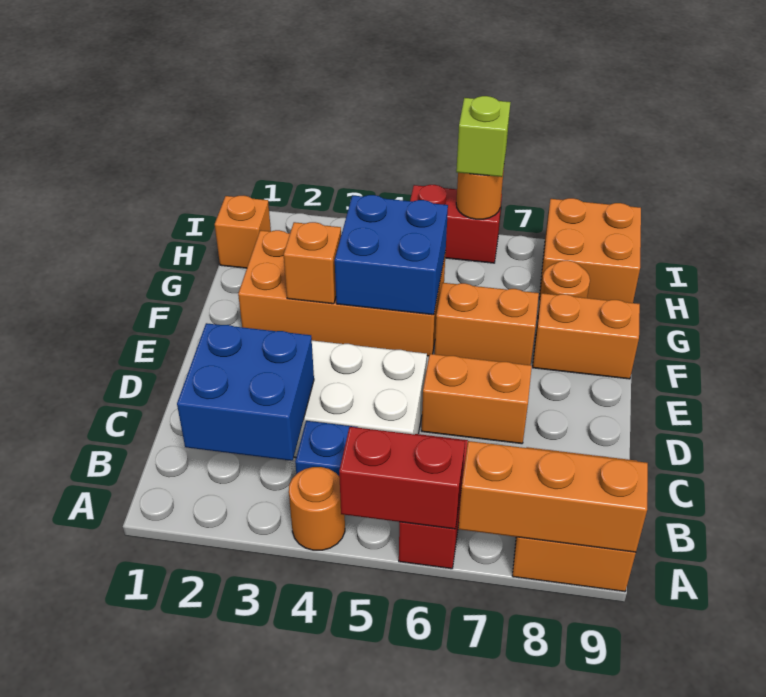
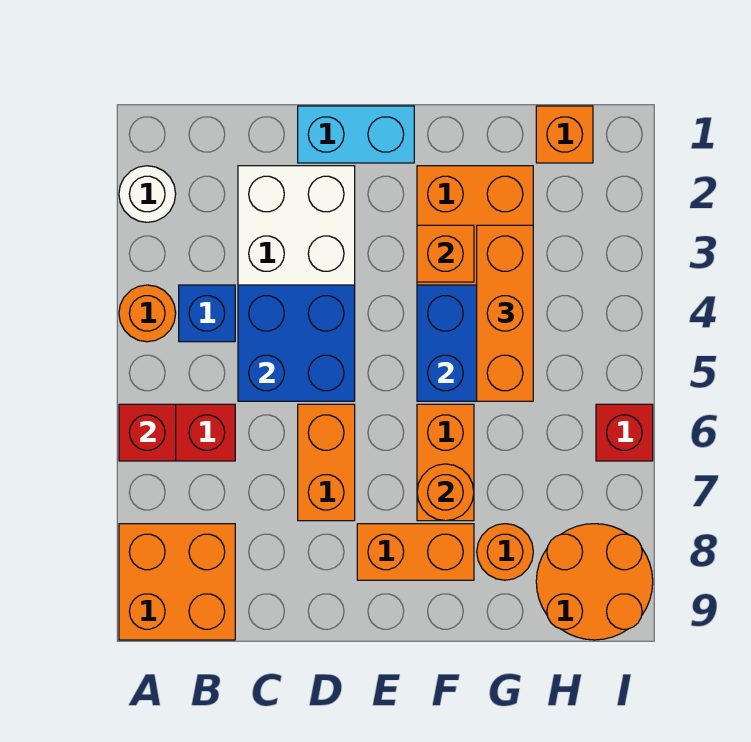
none -> white round brick A2 level 1
red brick A5:A6 level 2 -> red brick A6 level 2
orange brick A7:A9 level 2 -> orange brick G3:G5 level 3
blue brick B2:C3 level 2 -> blue brick C4:D5 level 2
none -> cyan brick D1:E1 level 1
orange brick F8:F9 level 1 -> orange brick E8:F8 level 1
orange brick H8:I9 level 1 -> orange round brick H8:I9 level 1
red brick I5:I6 level 1 -> red brick I6 level 1
orange round brick I6 level 2 -> orange round brick F7 level 2
lime brick I6 level 3 -> none

